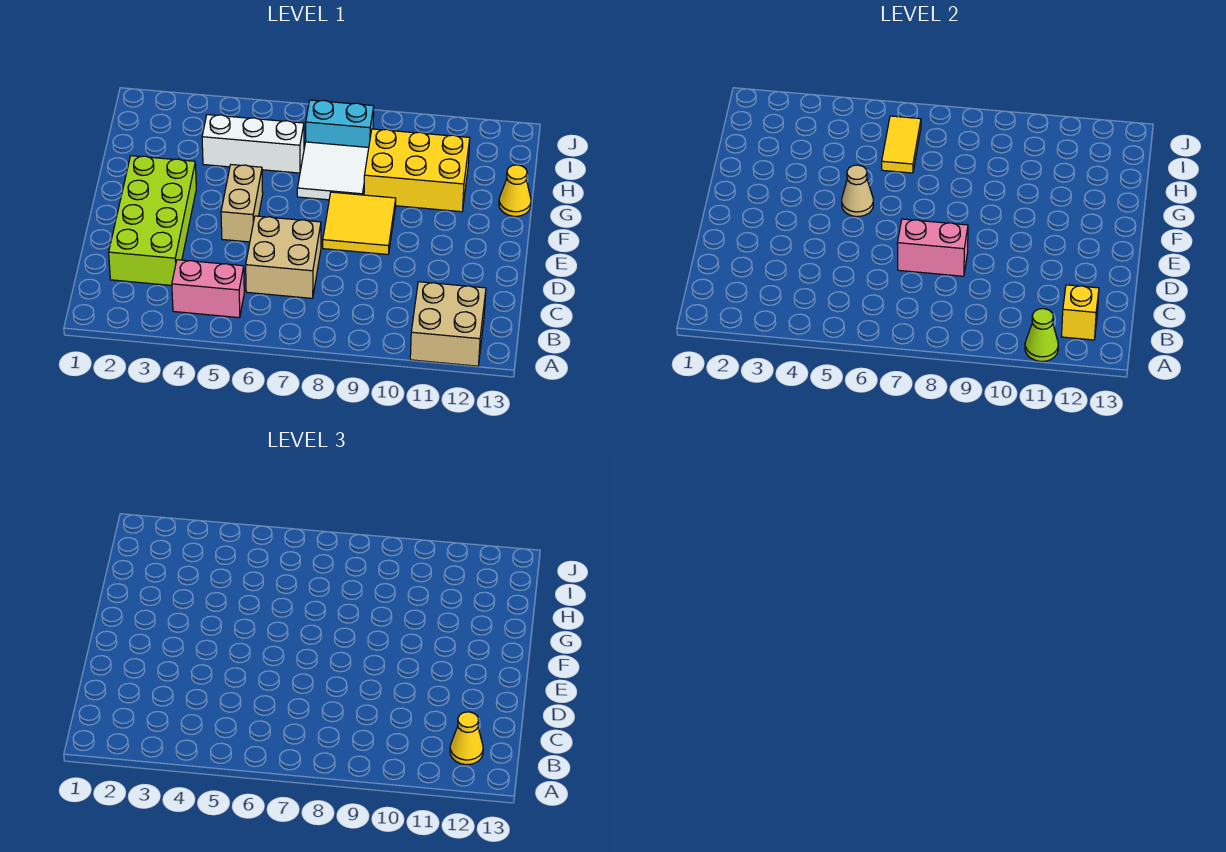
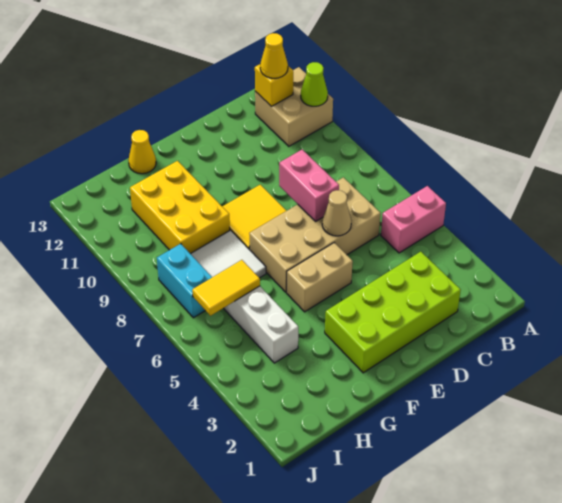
pink brick B4:B5 level 1 -> pink brick A5:B5 level 1
tan brick C6:D7 level 1 -> tan brick C6:F7 level 1
tan cone F5 level 2 -> tan cone D6 level 2

